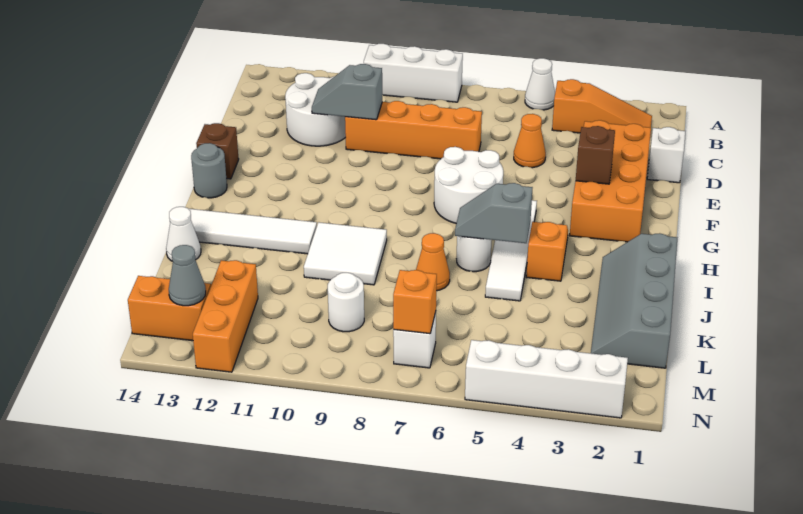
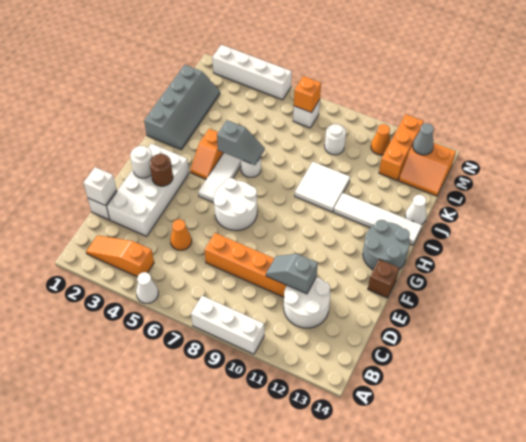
none -> white brick D1 level 2
orange brick D2:G3 level 1 -> white brick D2:G3 level 1
grey slope D10:D11 level 2 top 10 -> grey slope D10:D11 level 2 top 11
none -> white round brick F2 level 2
brown brick F3 level 2 -> brown round brick F3 level 2
grey round brick G14 level 1 -> grey round brick G13:H14 level 1
orange cone J7 level 1 -> orange cone M11 level 1

